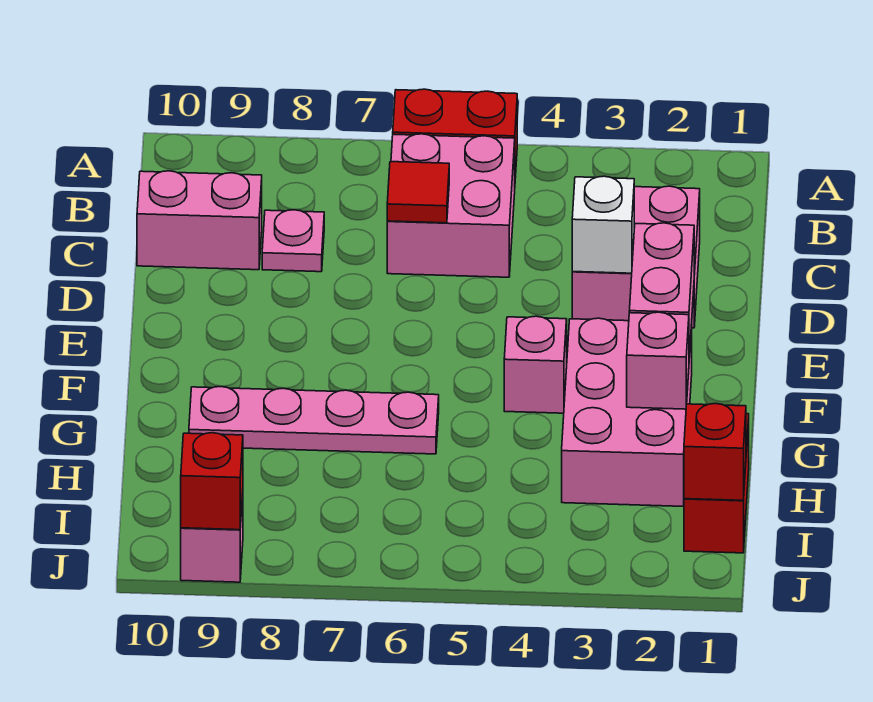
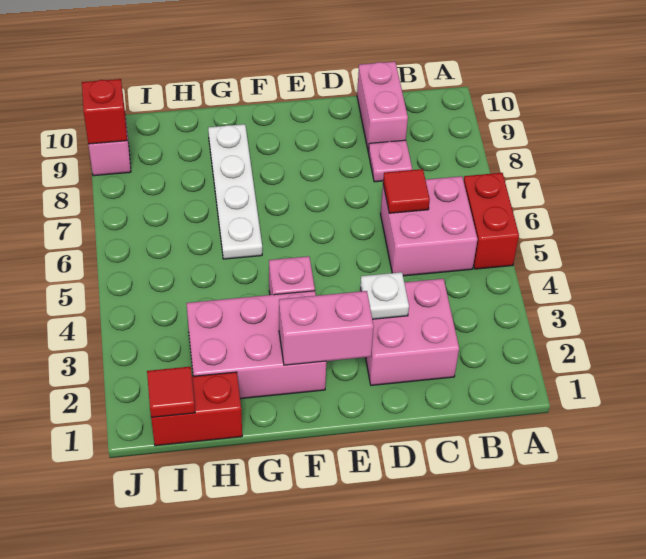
white brick D3 level 2 -> white plate D3 level 2
pink brick G2 level 2 -> none
pink plate G6:G9 level 1 -> white plate G6:G9 level 1
red brick I1 level 2 -> red tile I1 level 2

